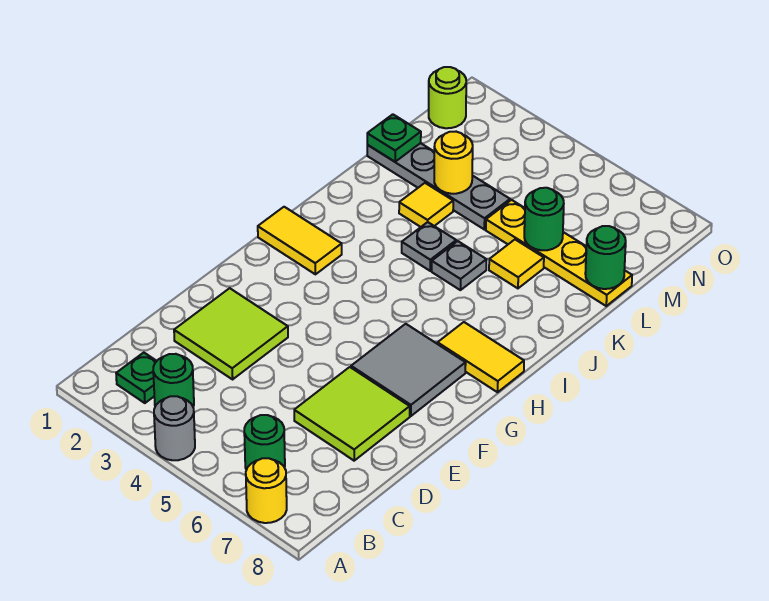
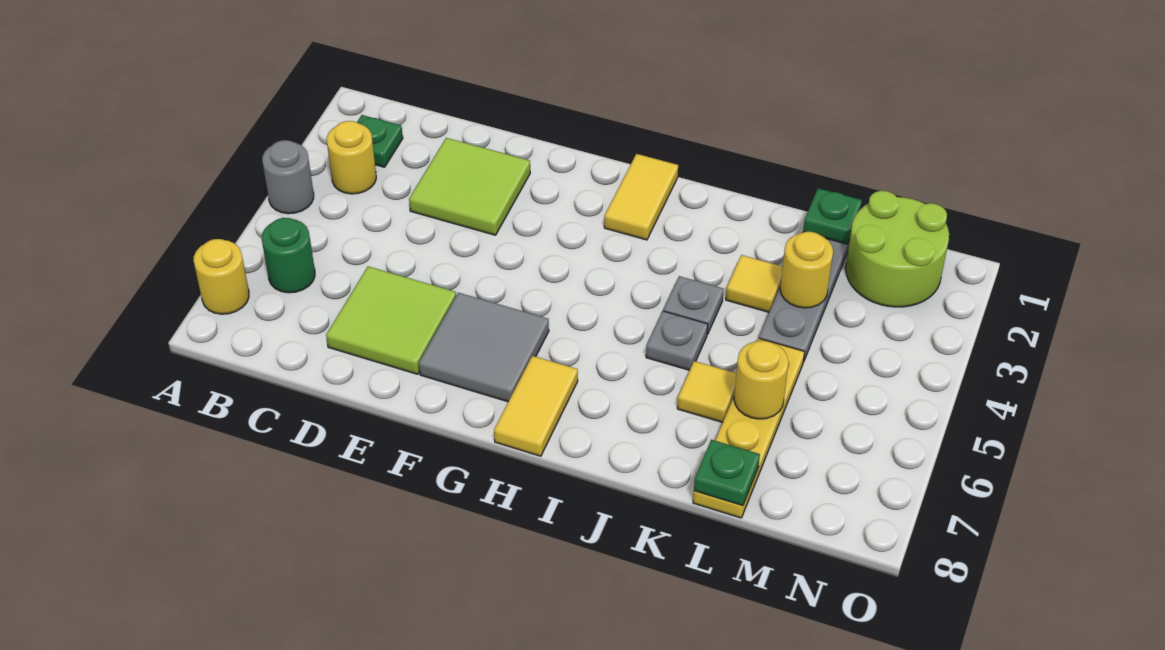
green round brick B3 level 1 -> yellow round brick B3 level 1
green round brick L6 level 2 -> yellow round brick L6 level 2
green round brick L8 level 2 -> green plate L8 level 2
lime round brick N1 level 1 -> lime round brick M1:N2 level 1

